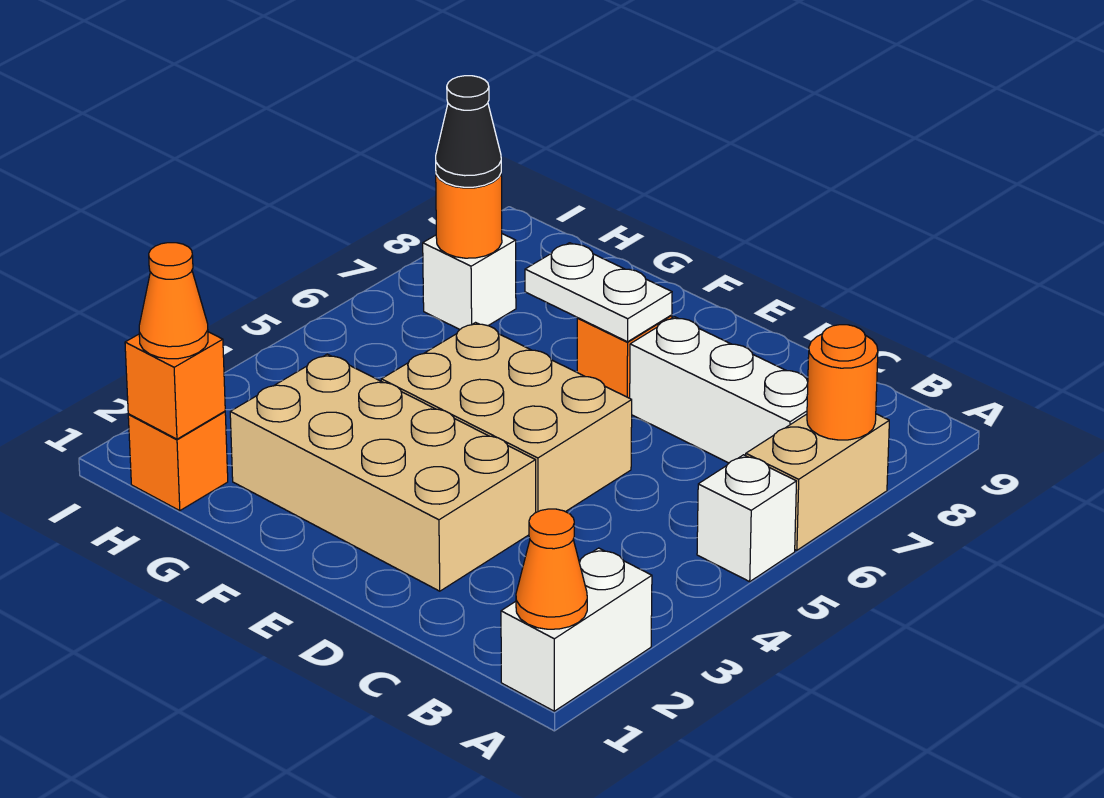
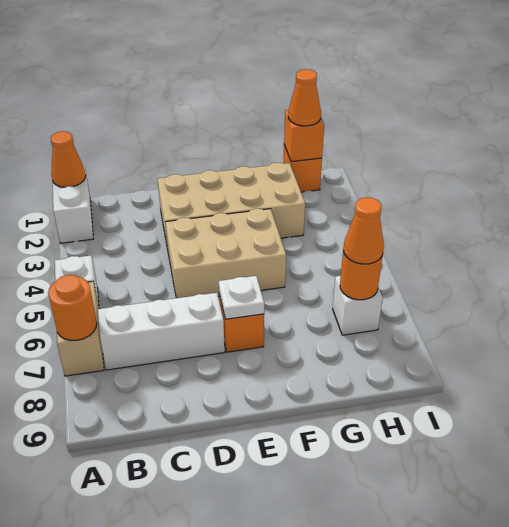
white plate E7:F7 level 2 -> white plate E7 level 2
black cone H7 level 3 -> orange cone H7 level 3

